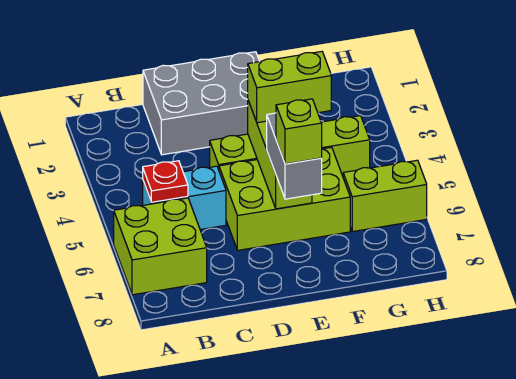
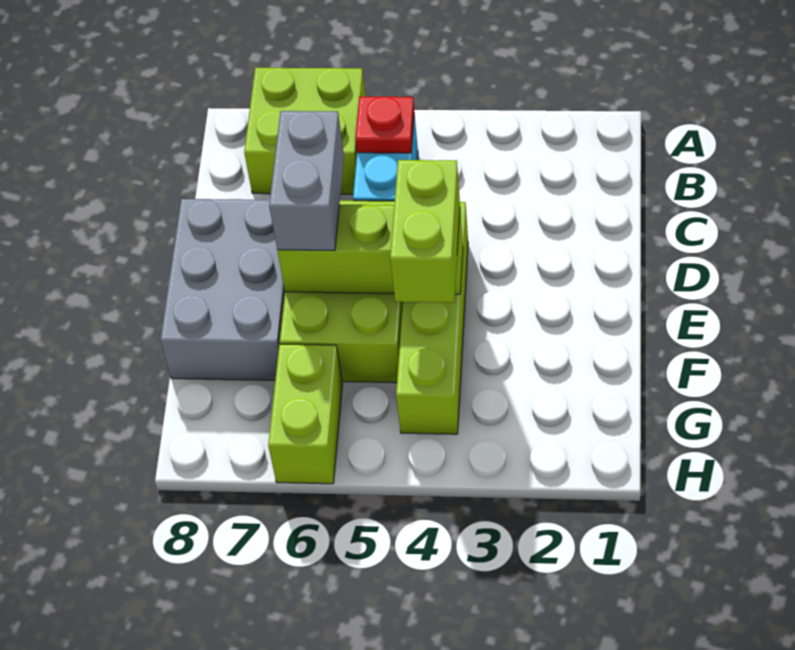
grey brick C1:E2 level 1 -> grey brick D7:F8 level 1
grey brick E6:E7 level 3 -> grey brick D6:E6 level 3
lime brick E7 level 4 -> none

